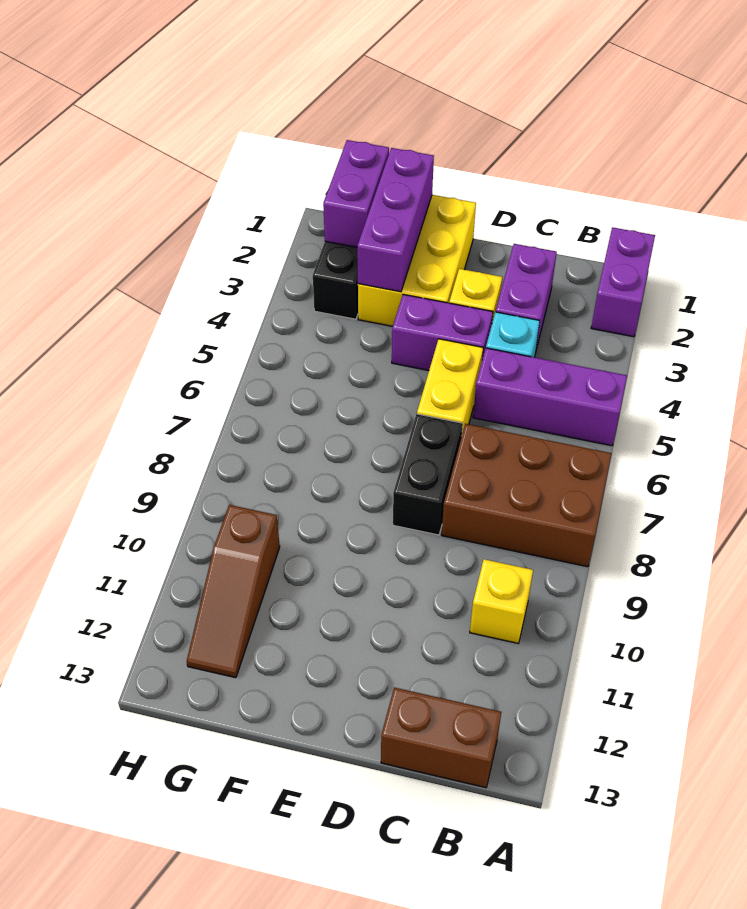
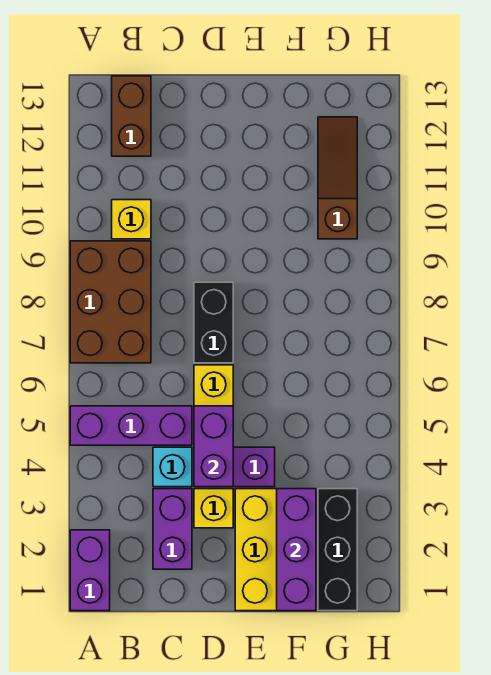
brown brick A7:C8 level 1 -> brown brick A7:B9 level 1
brown brick B13:C13 level 1 -> brown brick B12:B13 level 1
purple brick G1:G2 level 2 -> purple brick D4:D5 level 2

